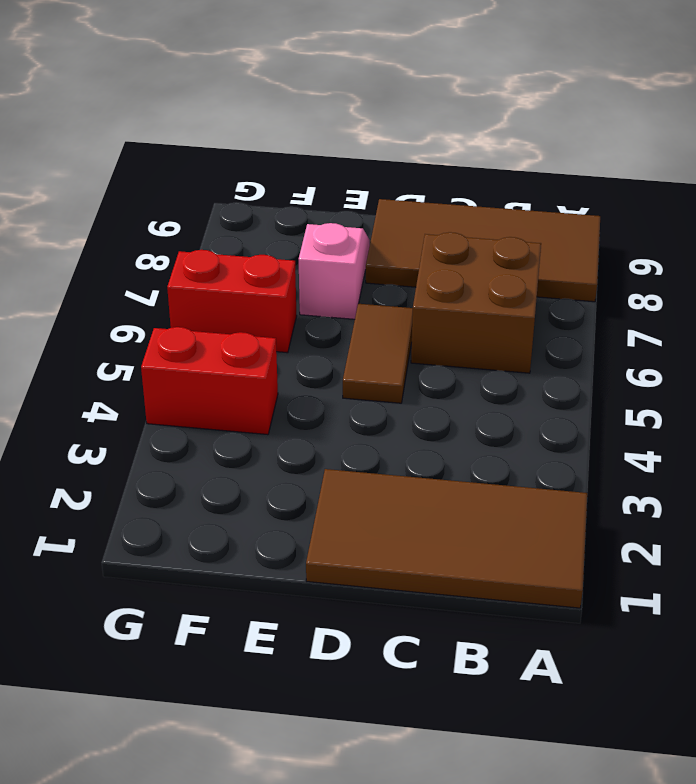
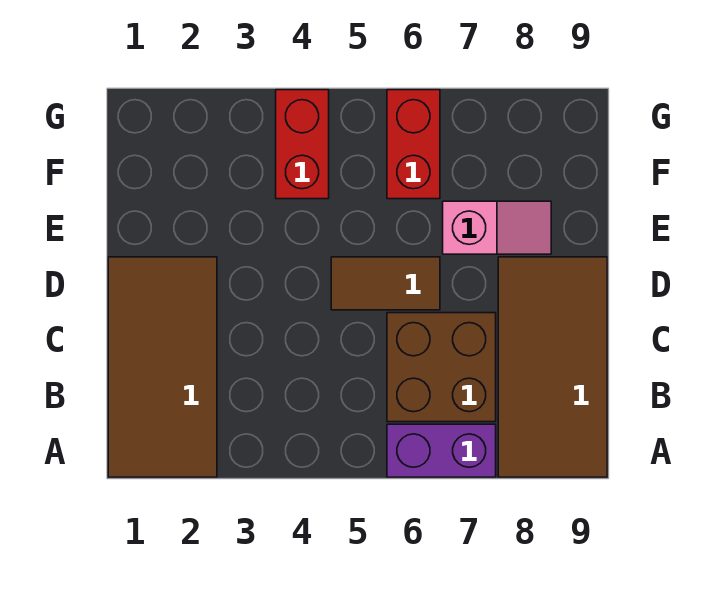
none -> purple brick A6:A7 level 1

